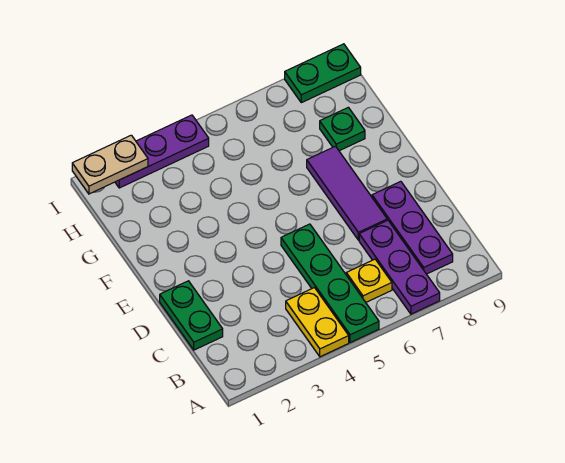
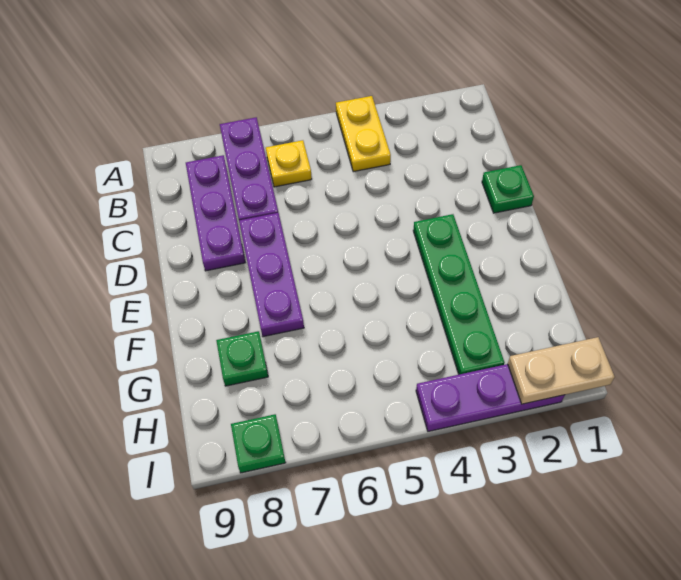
green plate A5:D5 level 1 -> green plate E3:H3 level 1
green plate C1:D1 level 1 -> green plate D1 level 1
purple tile D7:F7 level 1 -> purple plate D7:F7 level 1
green plate I8:I9 level 1 -> green plate I8 level 1

